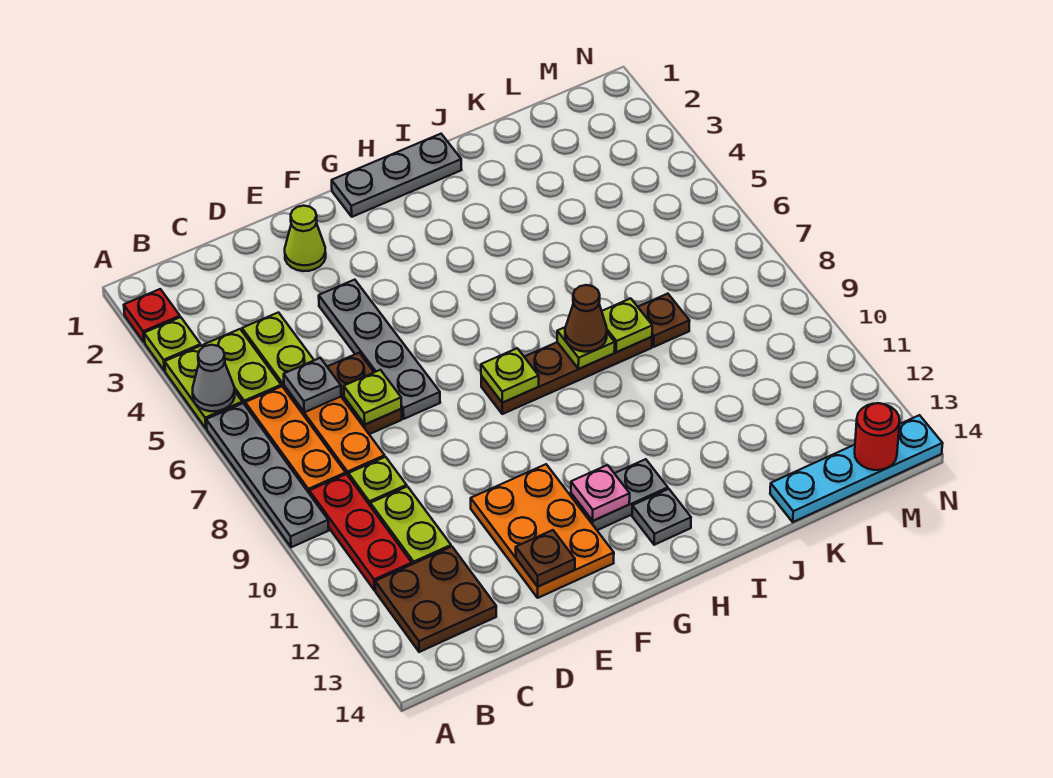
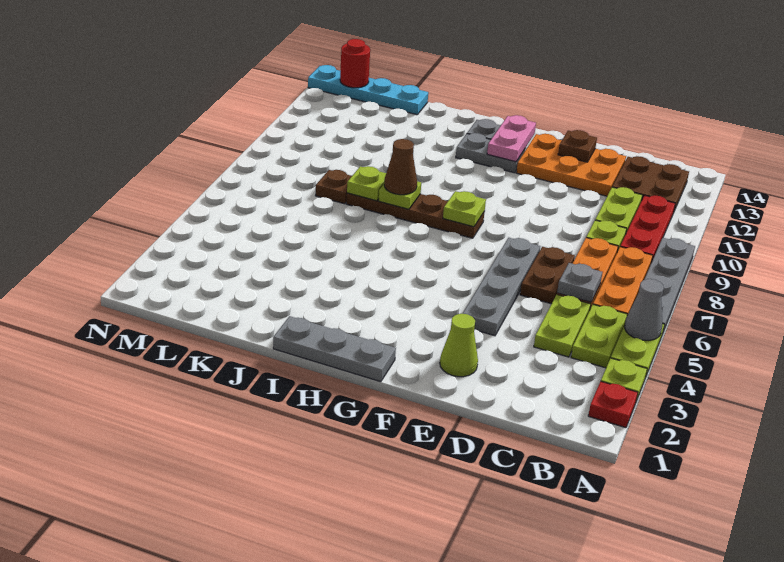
lime plate D7 level 2 -> none
orange plate E11:F13 level 1 -> orange plate D12:F13 level 1
pink plate G12 level 2 -> pink plate G12:G13 level 2

